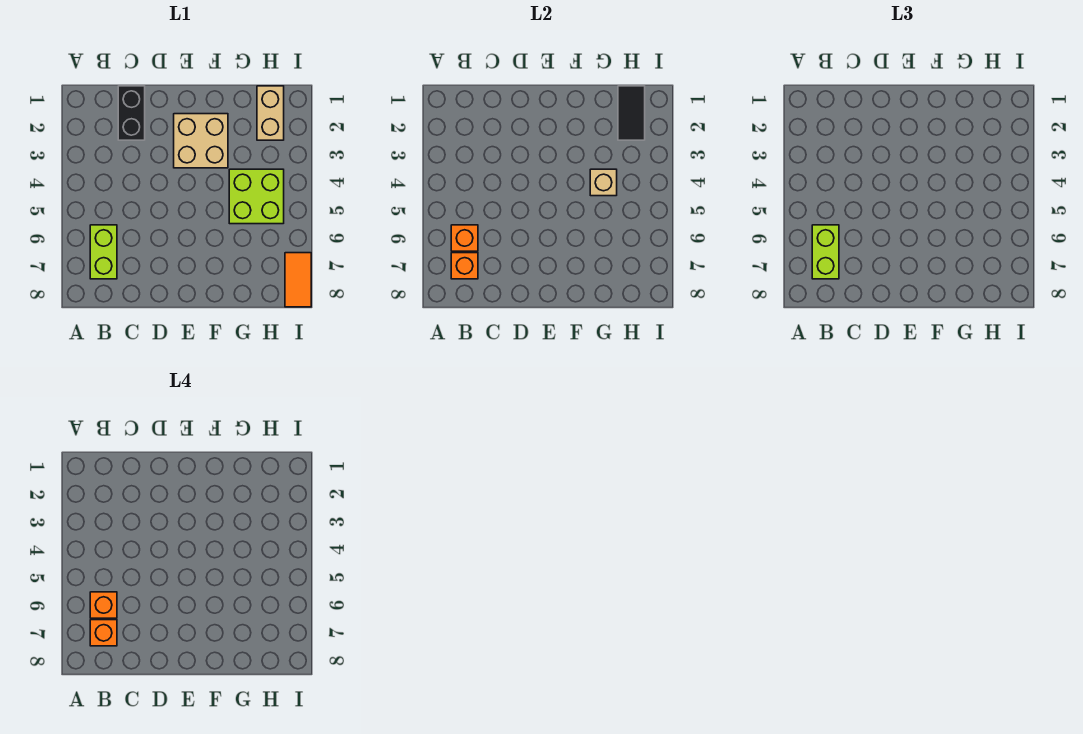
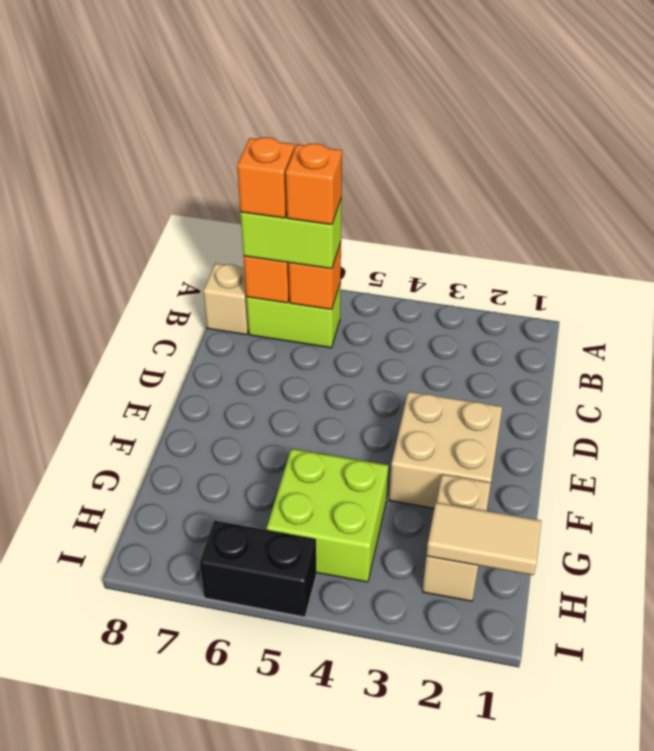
black brick C1:C2 level 1 -> black brick I5:I6 level 1
tan brick G4 level 2 -> tan brick B8 level 1
tan brick H1:H2 level 1 -> tan brick G2:H2 level 1
black tile H1:H2 level 2 -> tan tile H1:H2 level 2
orange tile I7:I8 level 1 -> none

